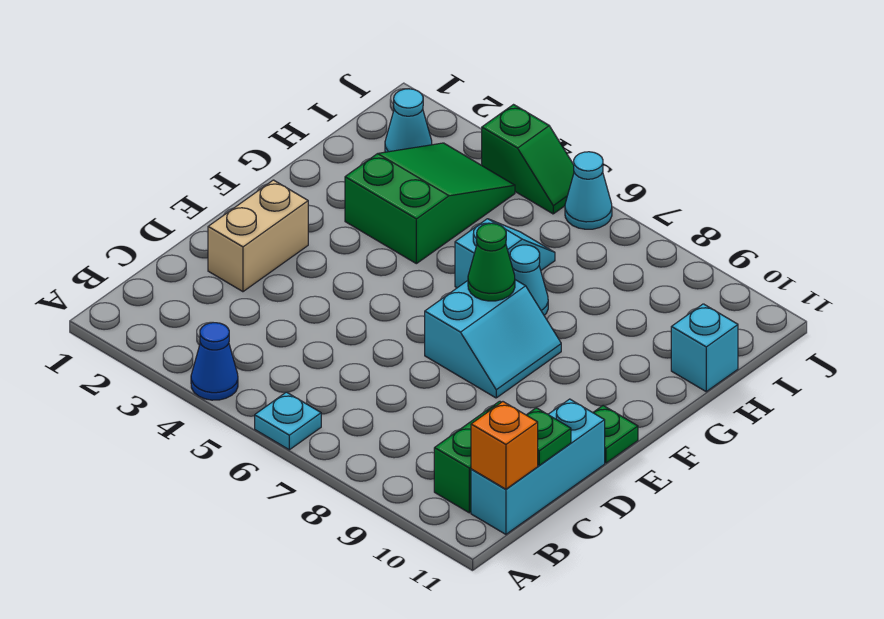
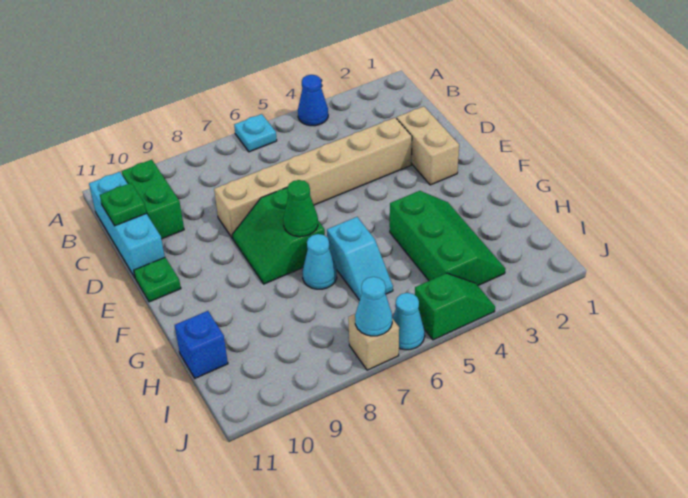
orange brick B11 level 2 -> none
none -> tan brick D3:D8 level 1
cyan slope E7:F8 level 1 top 7 -> green slope E7:F8 level 1 top 7
green slope G3:I4 level 1 top G -> green slope G3:I4 level 1 top 4
cyan brick H11 level 1 -> blue brick H11 level 1
cyan cone I2 level 1 -> cyan cone J7 level 2
green slope J4:J5 level 1 top 4 -> green slope J4:J5 level 1 top 5
none -> tan brick J7 level 1

